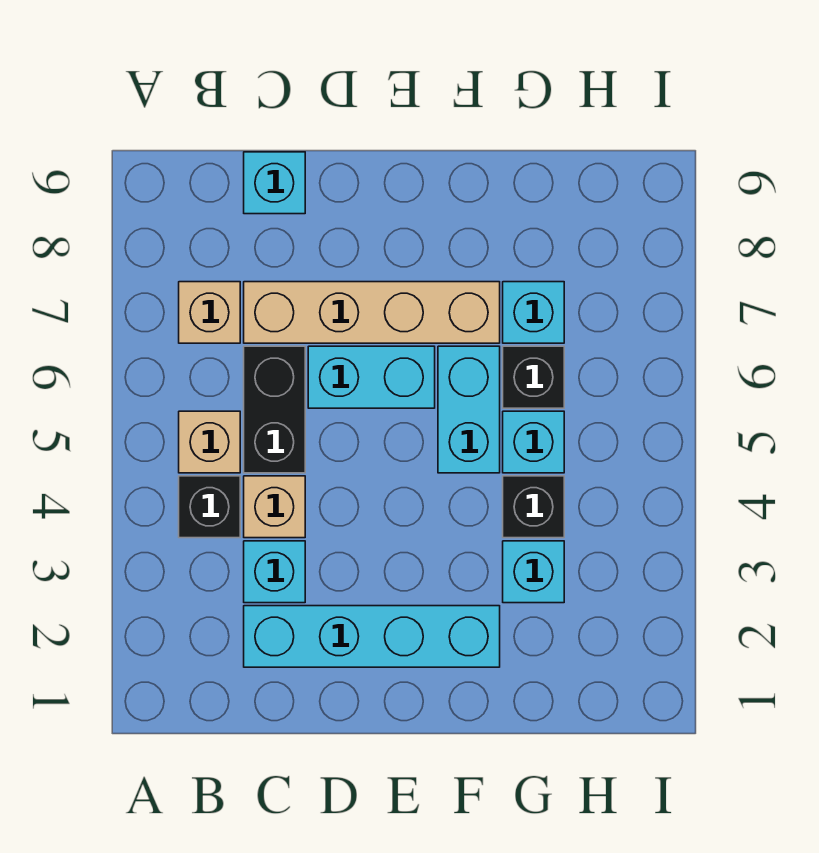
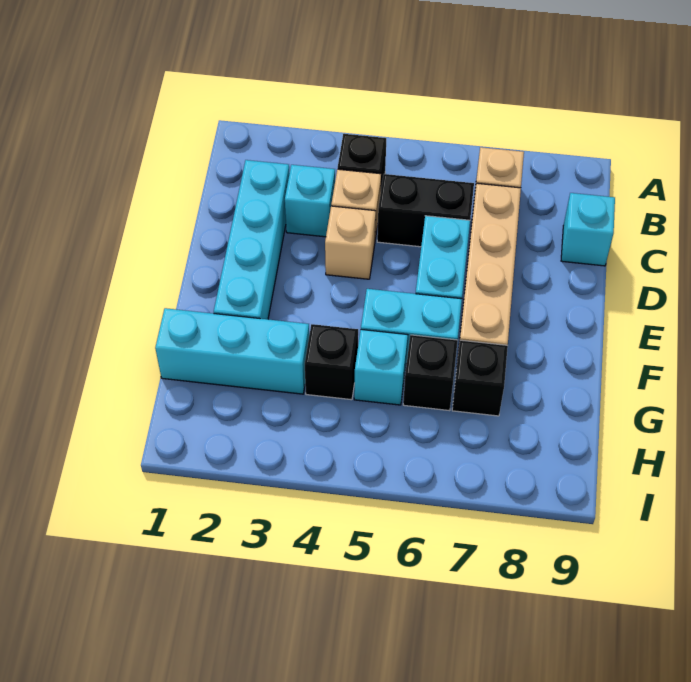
tan brick B5 level 1 -> tan brick D4 level 1
cyan brick G3 level 1 -> cyan brick G1:G3 level 1
cyan brick G7 level 1 -> black brick G7 level 1

